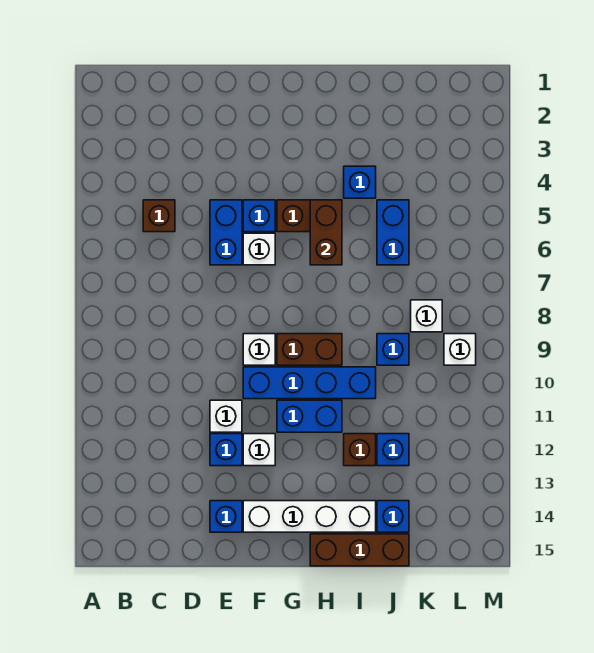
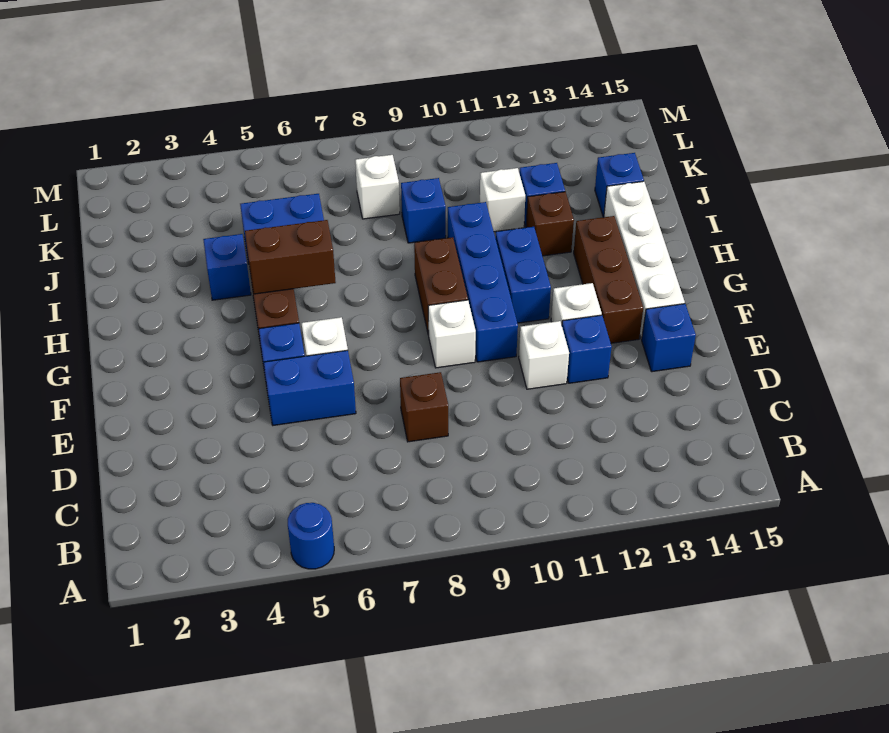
none -> blue round brick A5 level 1
brown brick C5 level 1 -> brown brick D8 level 1
brown brick H15:J15 level 1 -> brown brick F13:H13 level 1
white brick L9 level 1 -> white brick J11 level 1

